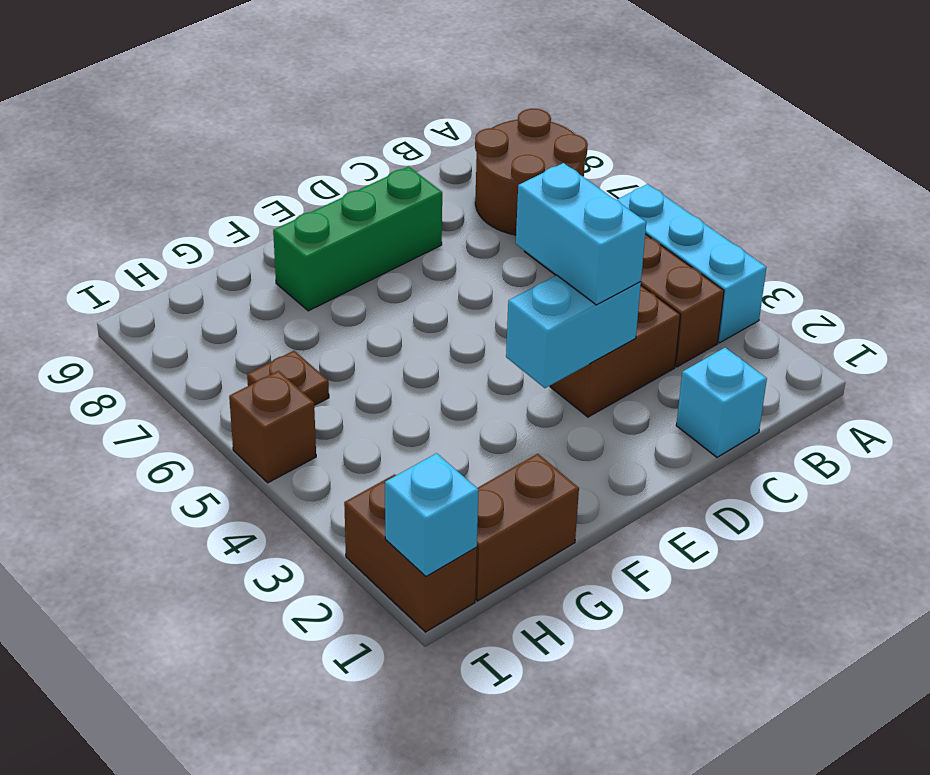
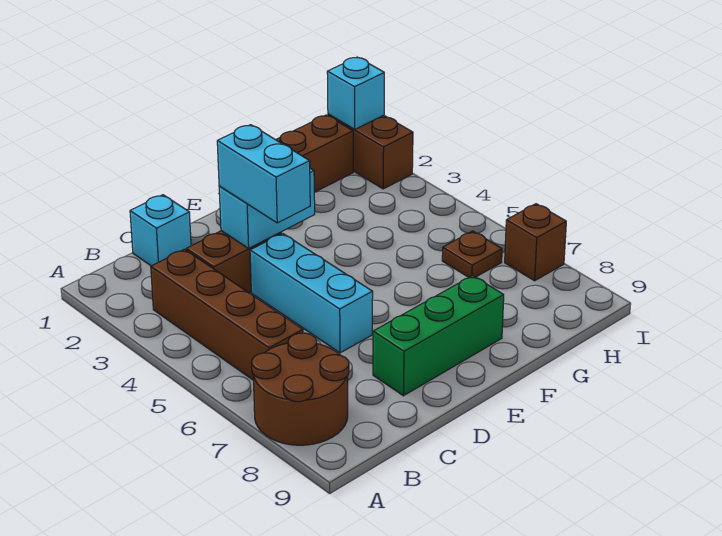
cyan brick A3:A5 level 1 -> cyan brick D4:D6 level 1
brown brick I5 level 1 -> brown brick I7 level 1

